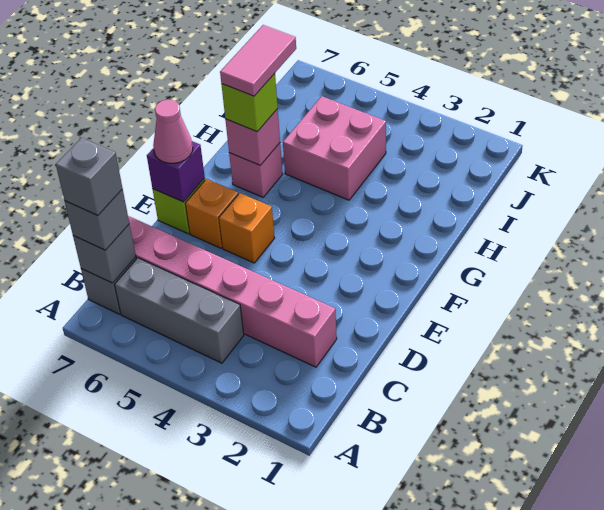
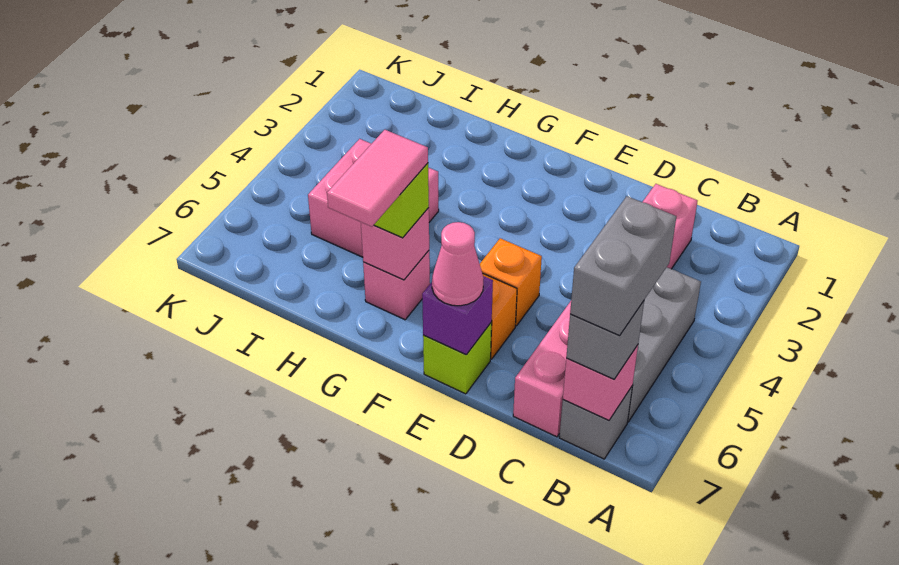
grey brick B7 level 2 -> pink brick B7 level 2
grey brick B7 level 4 -> grey brick B6:B7 level 4
pink tile G6:H6 level 4 -> pink tile G6:G7 level 4

